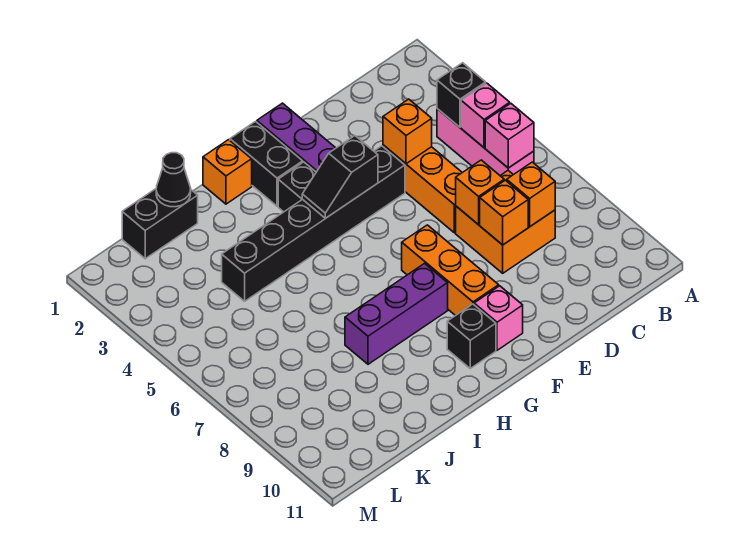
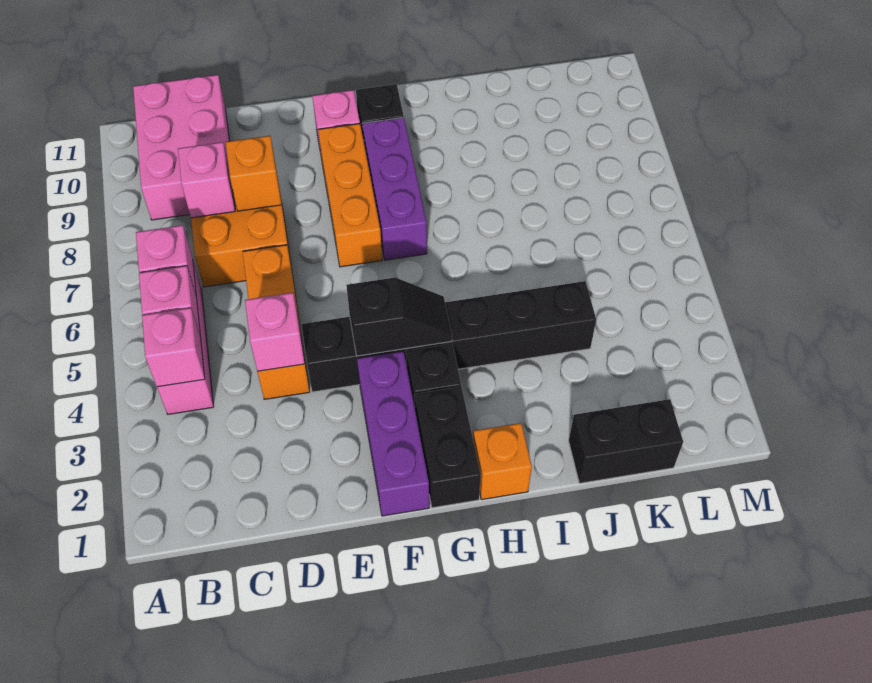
black brick B4 level 2 -> pink brick B4 level 2
none -> pink brick B9:C11 level 1
orange brick C8 level 2 -> pink brick C8 level 2
orange brick D4 level 2 -> pink brick D4 level 2
orange brick D7 level 2 -> none
purple brick G8:I8 level 1 -> purple brick G7:G9 level 1
black cone J1 level 2 -> none

